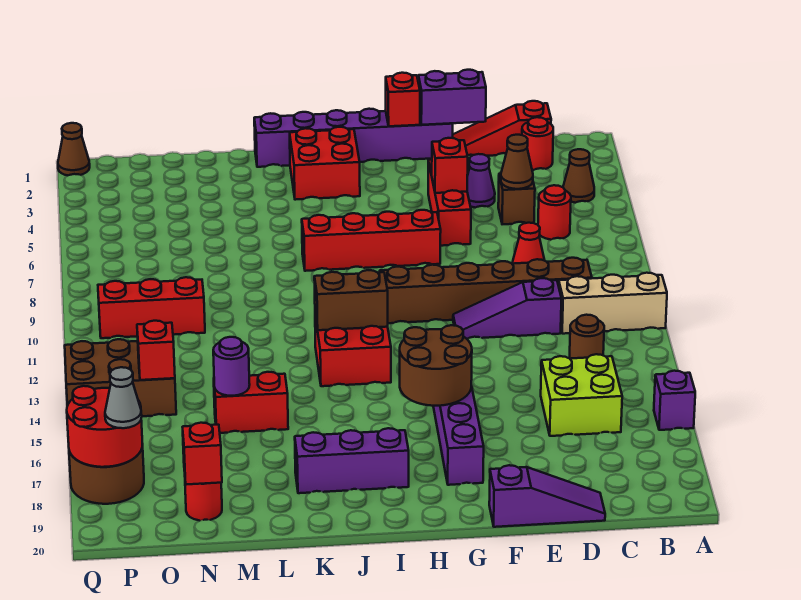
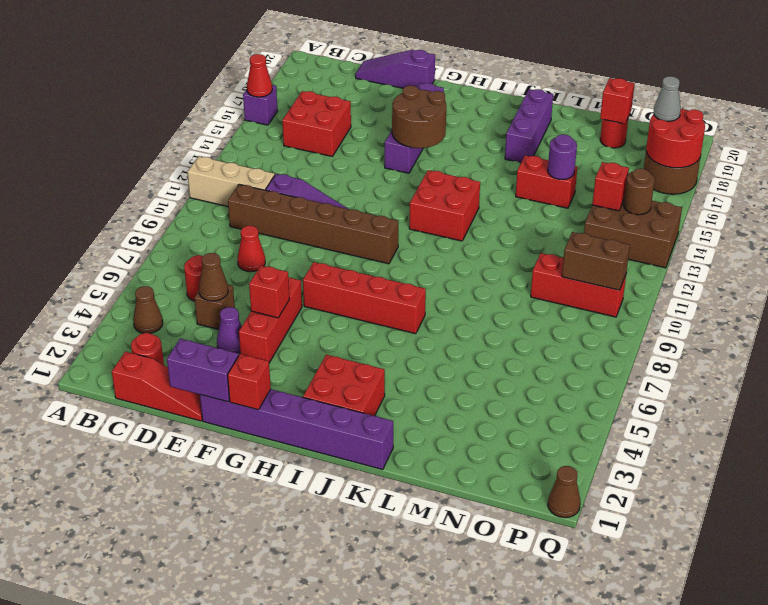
none -> red cone A16 level 2
brown round brick C13 level 1 -> brown round brick P14 level 2
lime brick C15:D16 level 1 -> red brick C15:D16 level 1
brown brick I12:J12 level 2 -> brown brick O10:P10 level 2
purple brick I18:K18 level 1 -> purple brick K17:K19 level 1

